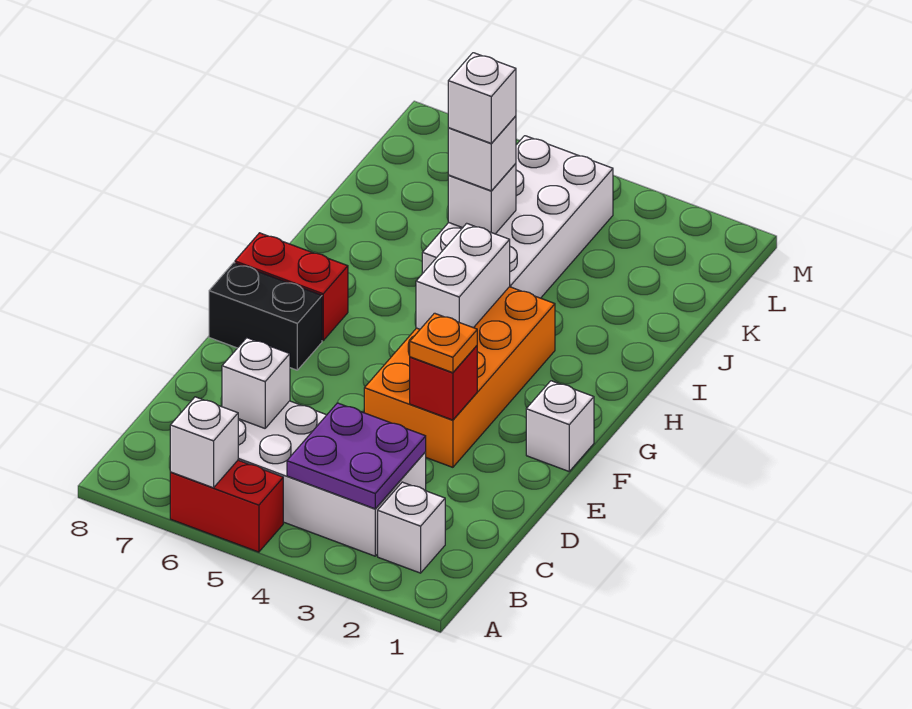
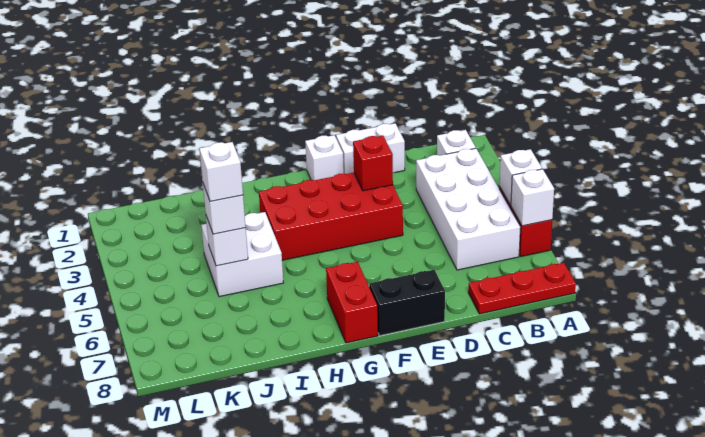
none -> red plate A8:C8 level 1
purple plate B3:C4 level 2 -> none
white brick C6 level 2 -> white brick A5 level 2
orange brick E3:H4 level 1 -> red brick E3:H4 level 1
orange plate E3 level 3 -> none
black brick F7:F8 level 1 -> black brick E8:F8 level 1
white brick G4:H4 level 2 -> white brick D1:E1 level 1
white brick I4:L5 level 1 -> white brick I4:J5 level 1

